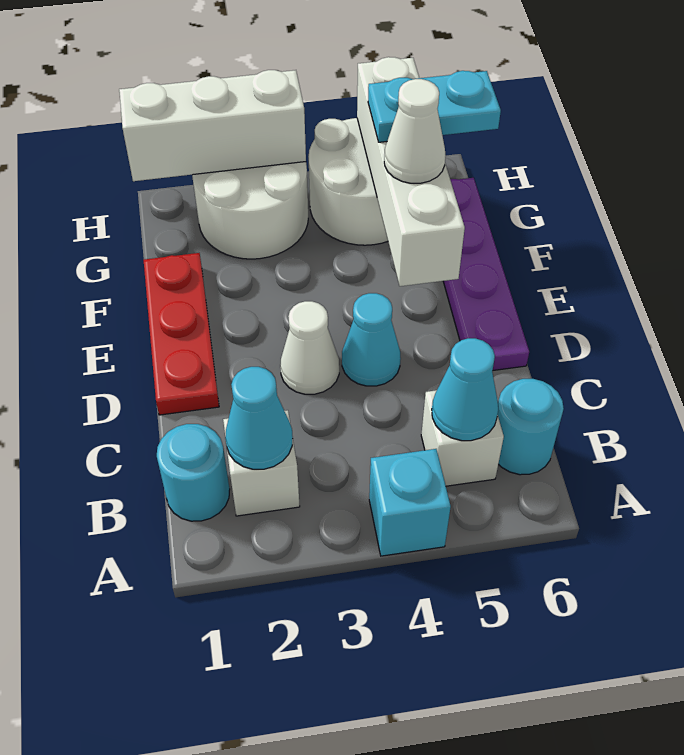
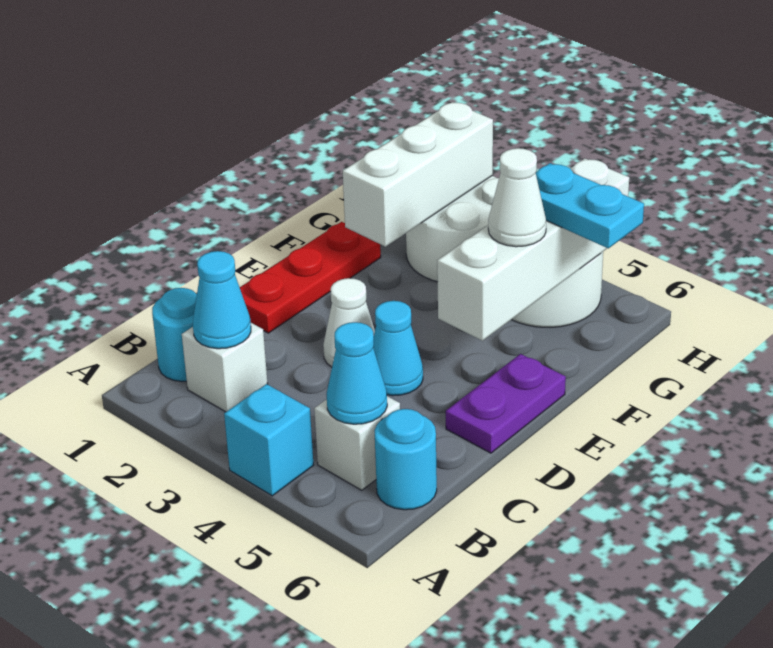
purple plate D6:G6 level 1 -> purple plate D6:E6 level 1
white brick H1:H3 level 2 -> white brick F2:H2 level 2

